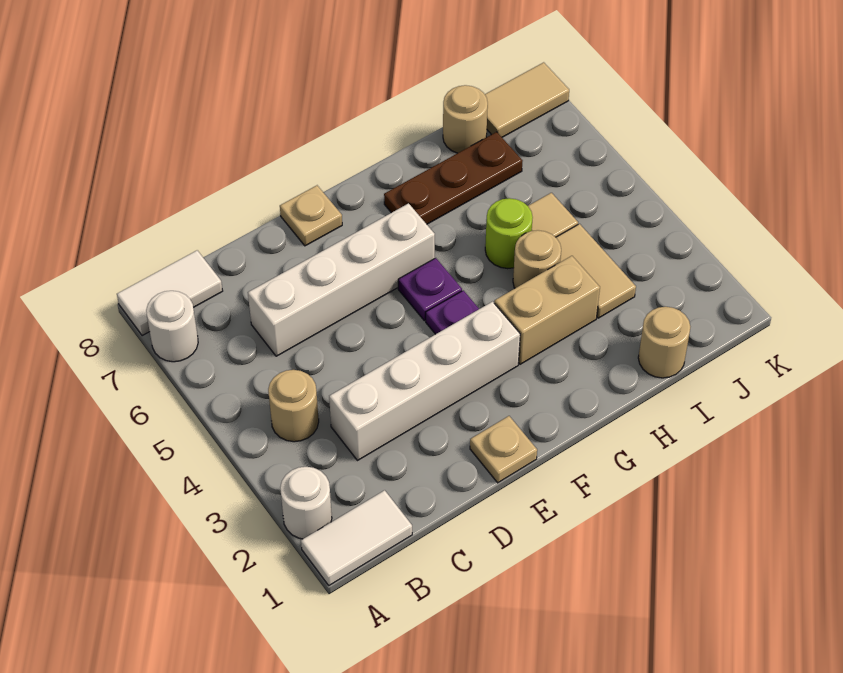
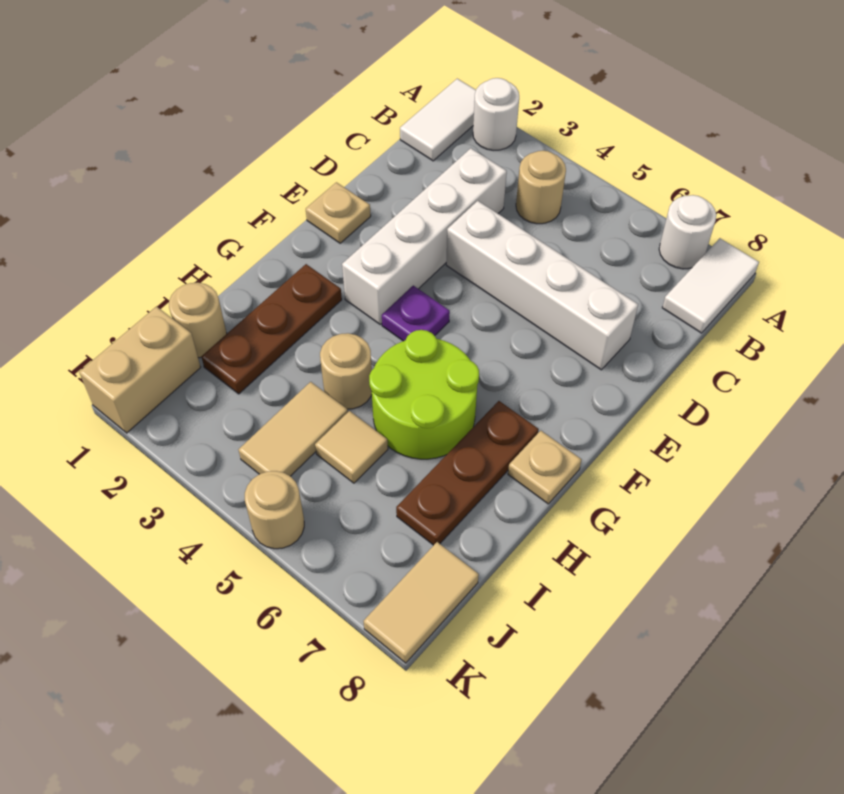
white brick C6:F6 level 1 -> white brick D4:D7 level 1
tan plate E8 level 1 -> tan plate G8 level 1
purple plate F5 level 1 -> none
none -> brown plate G2:I2 level 1
tan brick G3:H3 level 1 -> tan brick J1:K1 level 1
lime round brick H5 level 1 -> lime round brick G5:H6 level 1
tan tile I3:I4 level 1 -> tan tile I4:J4 level 1
tan round brick I8 level 1 -> tan round brick K5 level 1

